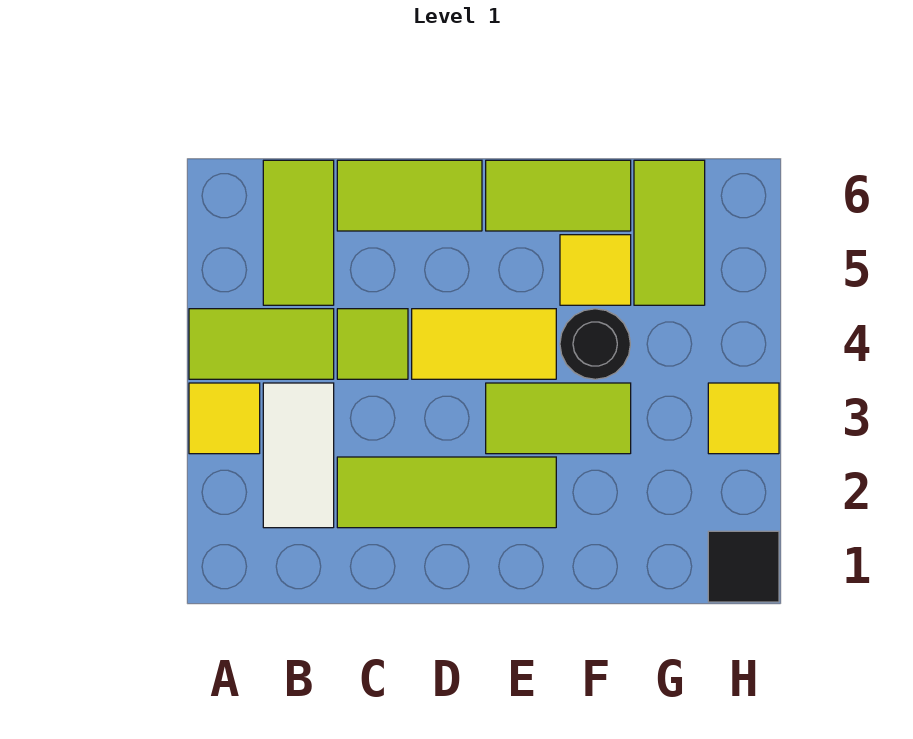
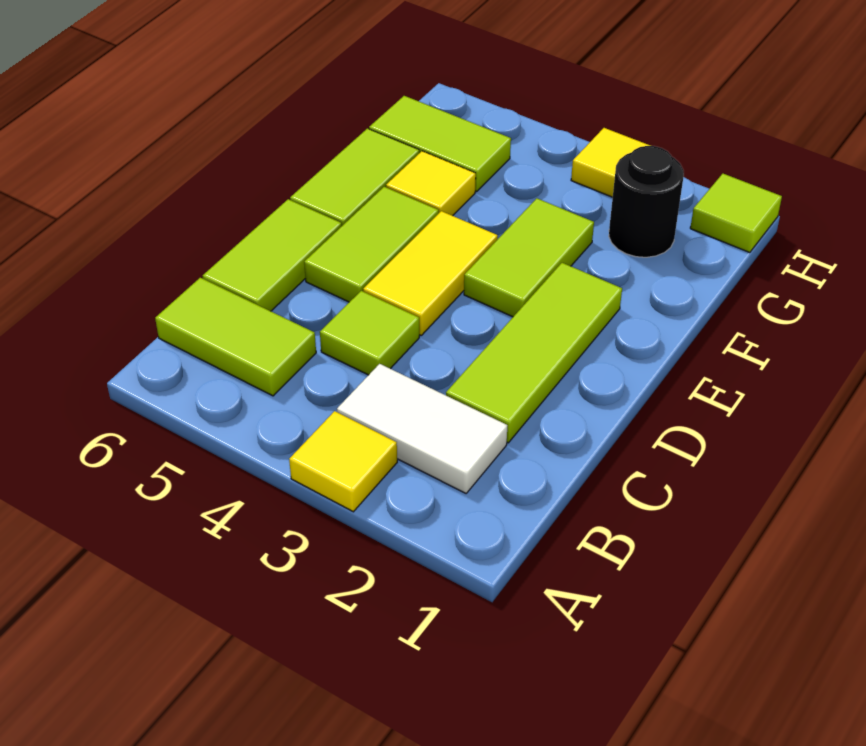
lime tile A4:B4 level 1 -> lime tile D5:E5 level 1
black round brick F4 level 1 -> black round brick G2 level 1
black tile H1 level 1 -> lime tile H1 level 1

